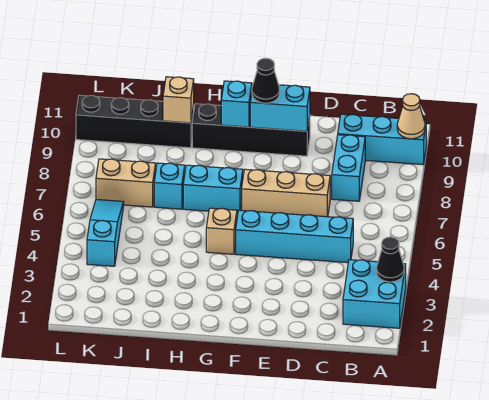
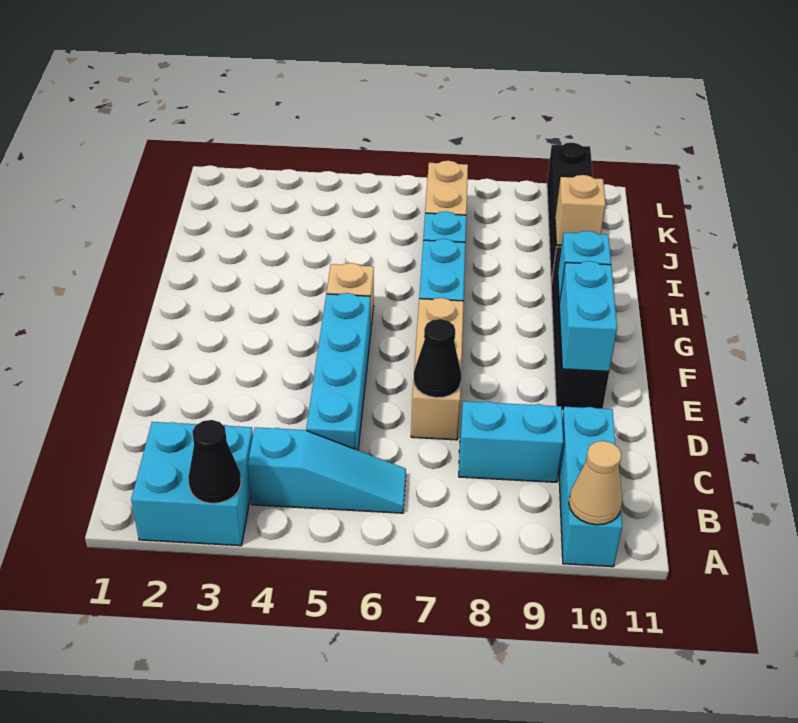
black cone F10 level 3 -> black cone D7 level 2
cyan slope K4:K6 level 1 top 4 -> cyan slope B4:B6 level 1 top 4

